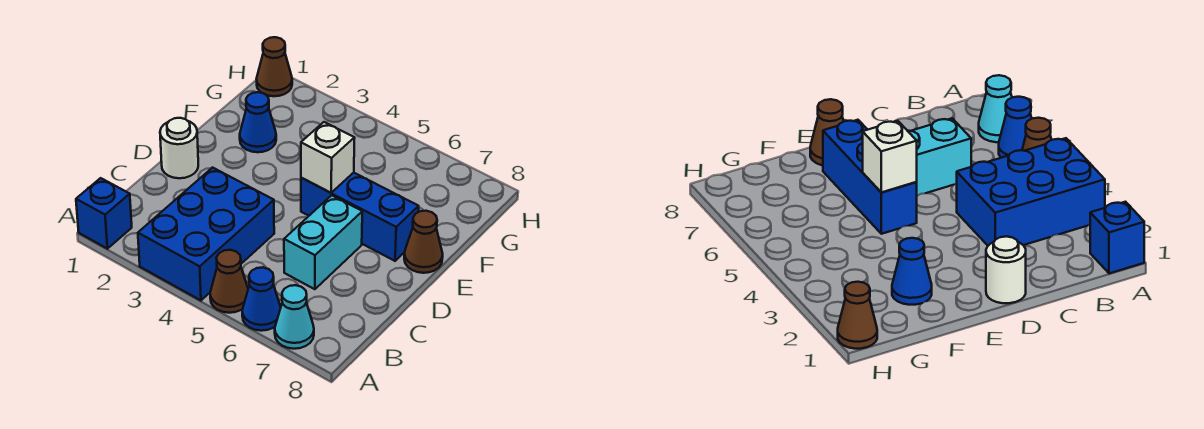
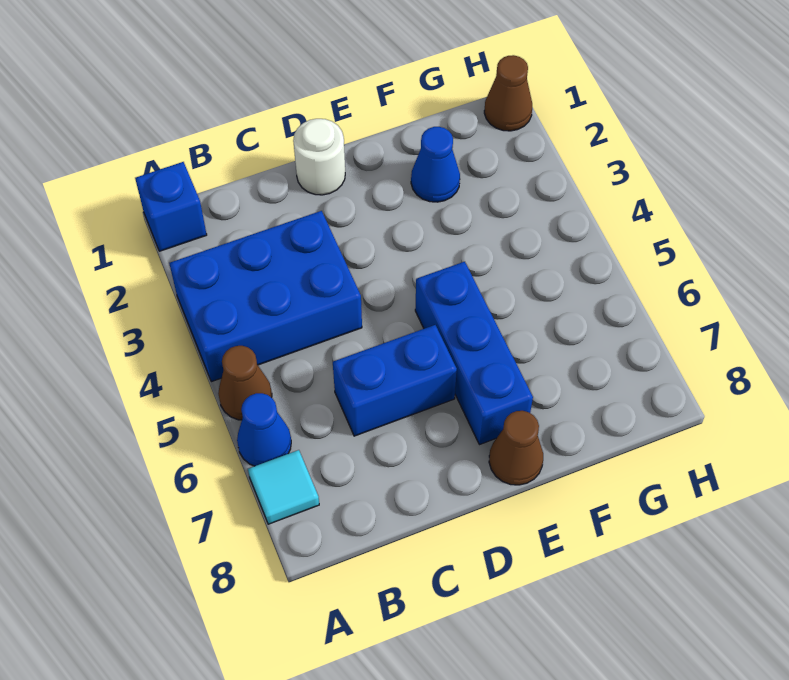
cyan cone A7 level 1 -> cyan tile A7 level 1
cyan brick C6:D6 level 1 -> blue brick C6:D6 level 1
white brick E5 level 2 -> none

